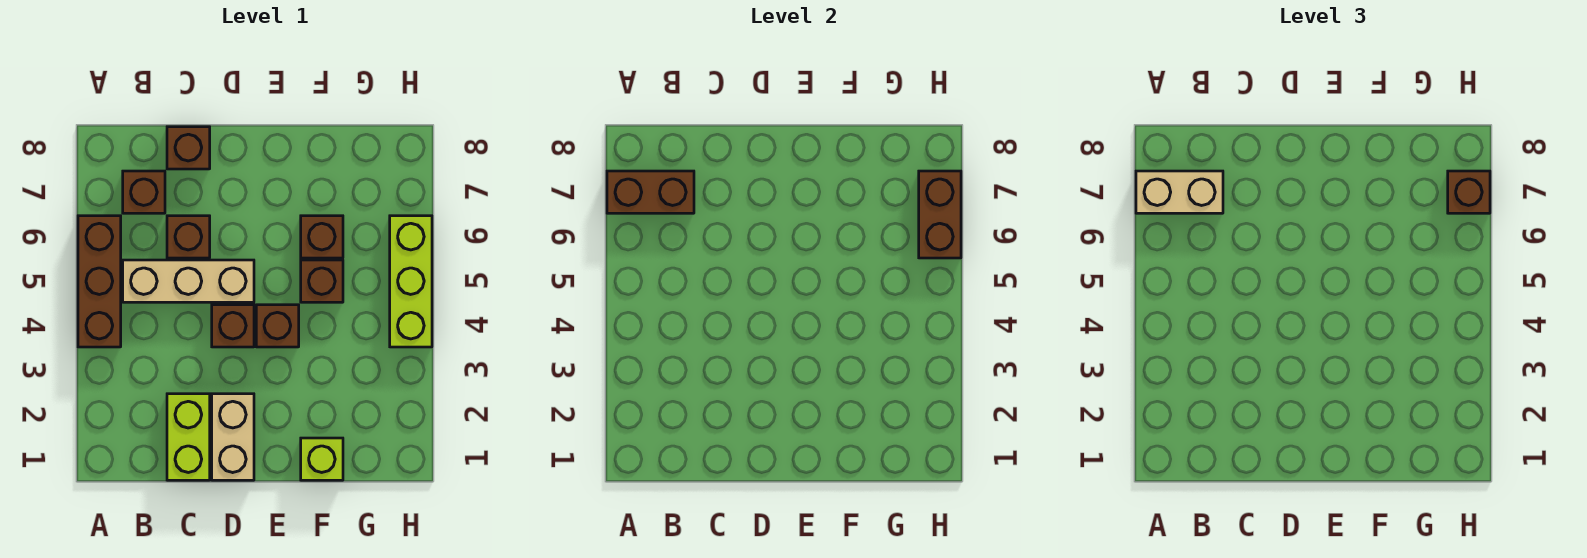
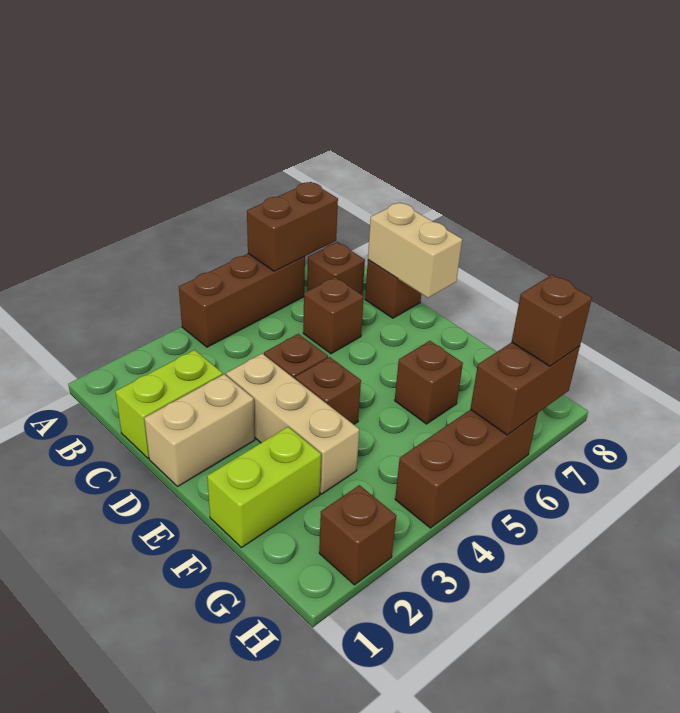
brown brick A7:B7 level 2 -> brown brick A6:A7 level 2
tan brick A7:B7 level 3 -> tan brick C8:D8 level 2
tan brick B5:D5 level 1 -> tan brick D3:F3 level 1
lime brick F1 level 1 -> lime brick F1:F2 level 1
brown brick F5 level 1 -> brown brick H2 level 1
lime brick H4:H6 level 1 -> brown brick H4:H6 level 1

